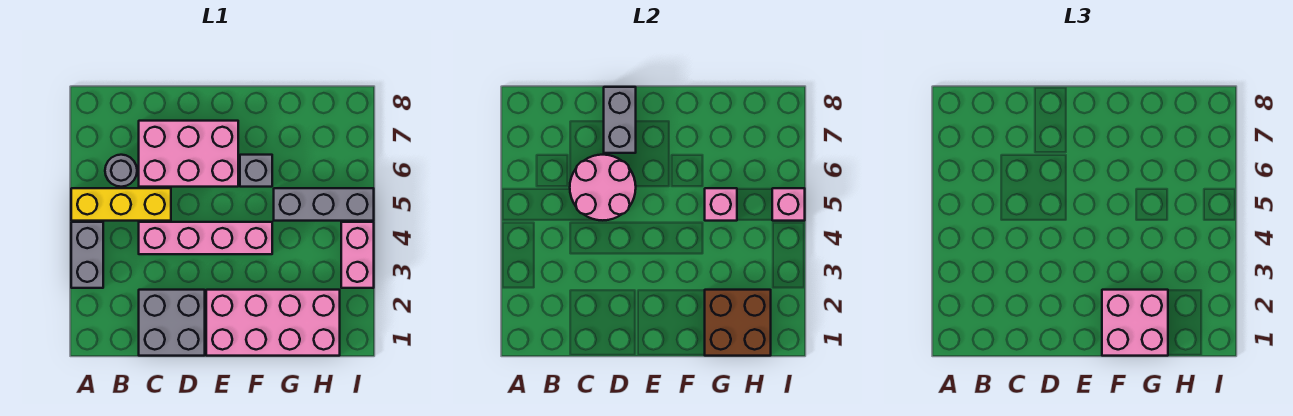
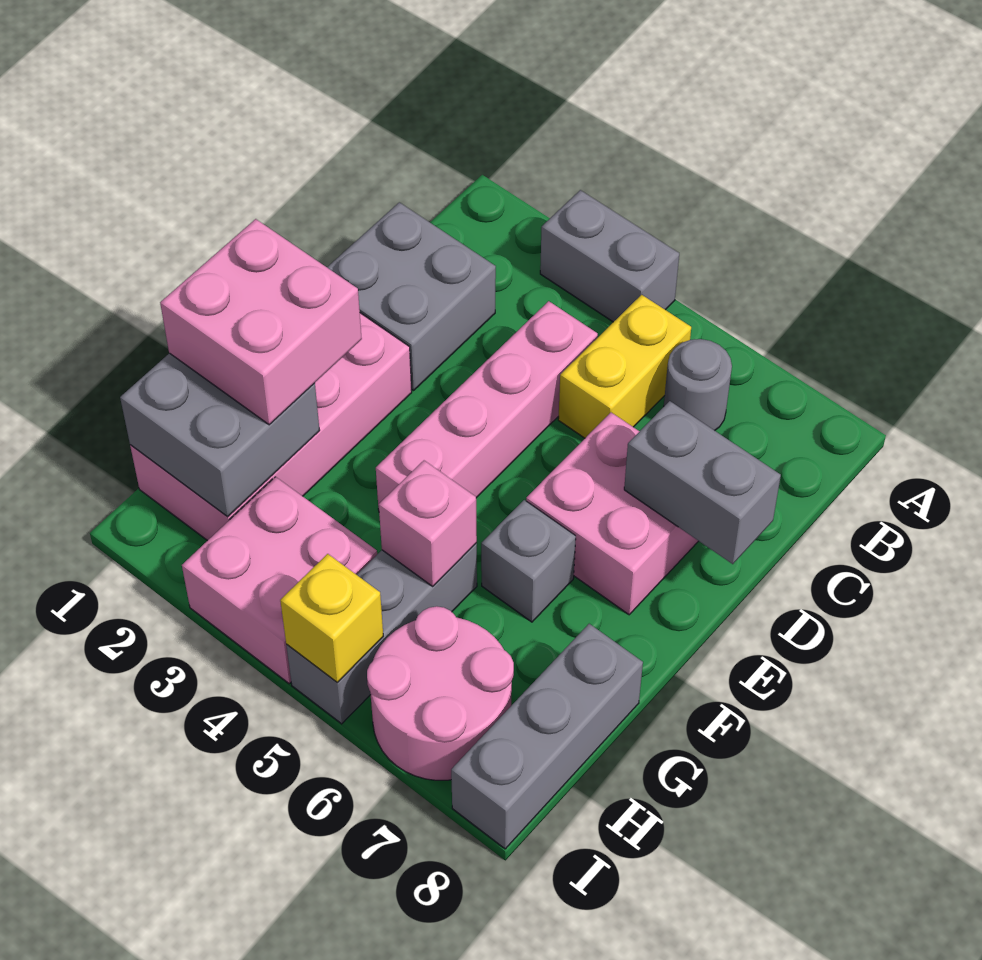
yellow brick A5:C5 level 1 -> yellow brick B5:C5 level 1
pink round brick C5:D6 level 2 -> pink round brick H6:I7 level 1
pink brick C6:E7 level 1 -> pink brick D6:E7 level 1
brown brick G1:H2 level 2 -> grey brick G1:H2 level 2
none -> grey brick G8:I8 level 1
pink brick I3:I4 level 1 -> pink brick H3:I4 level 1
pink brick I5 level 2 -> yellow brick I5 level 2

